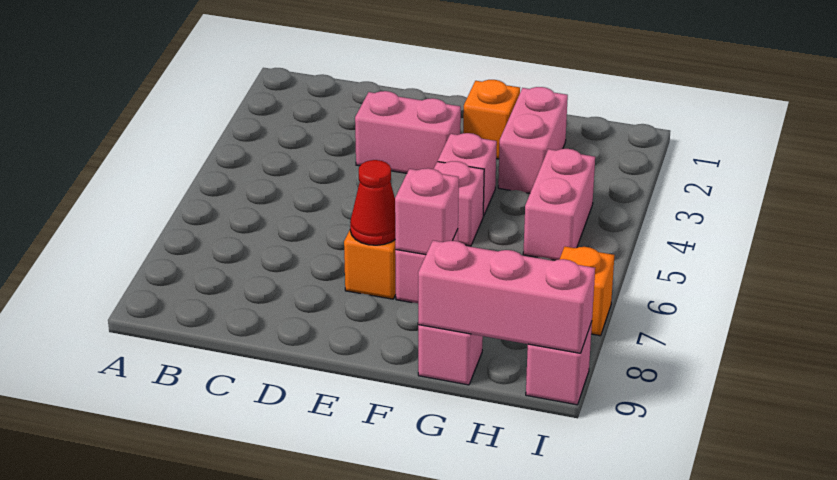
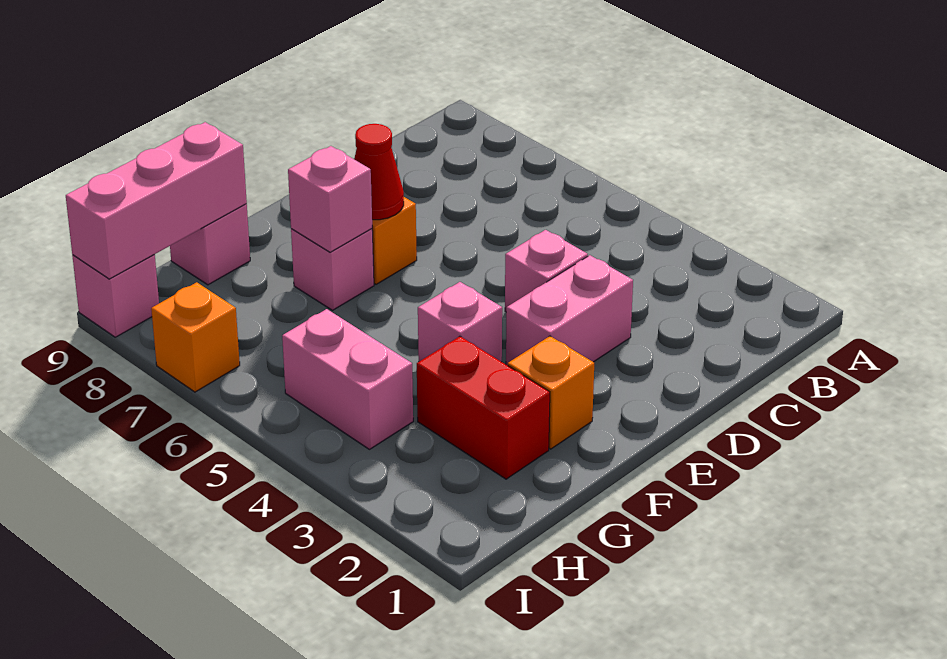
pink brick F5 level 1 -> pink brick D4 level 1
pink brick G2:G3 level 1 -> red brick G2:G3 level 1

